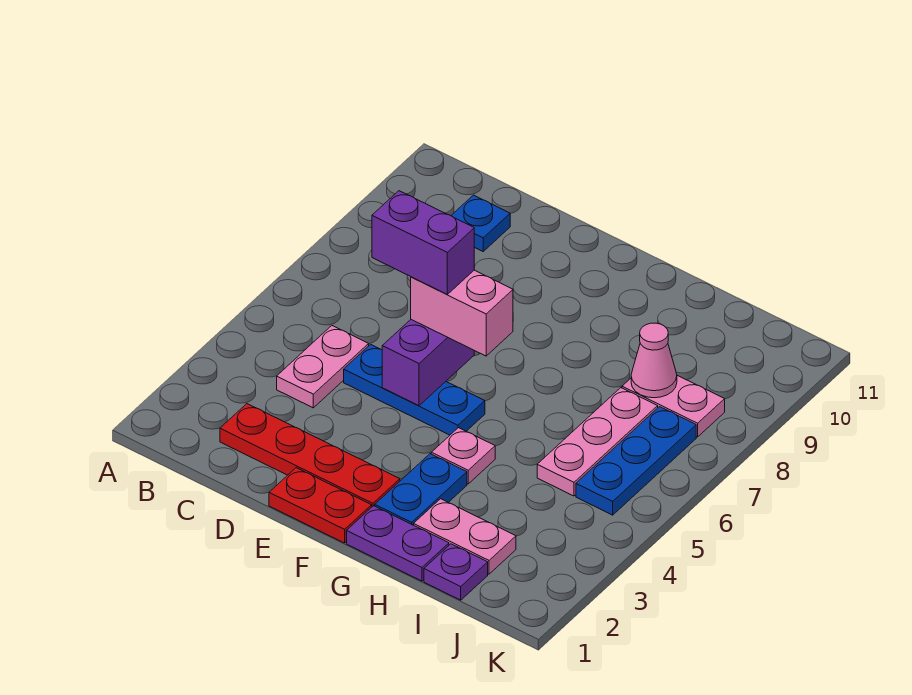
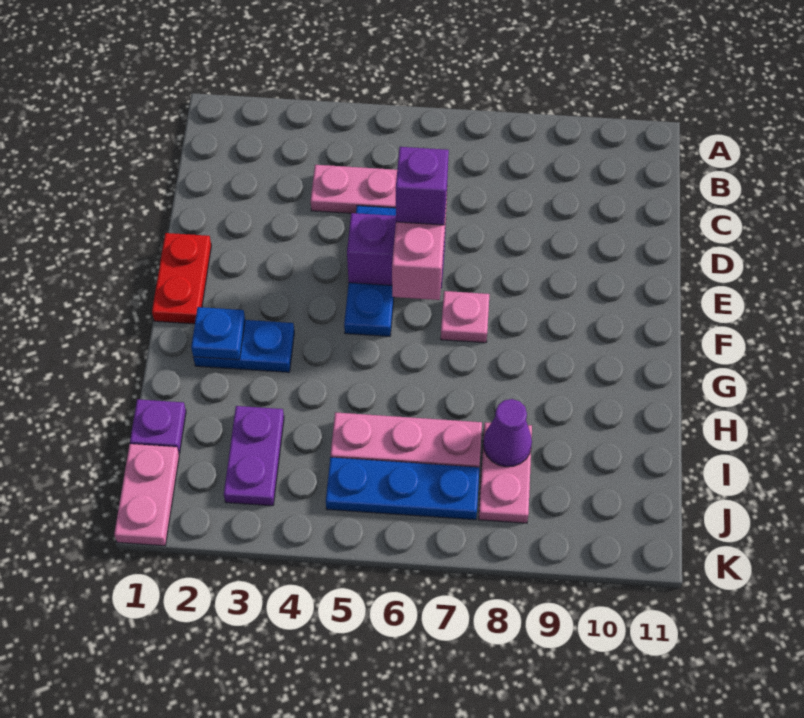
red plate C2:F2 level 1 -> none
blue plate C10 level 1 -> blue plate G2 level 2
purple brick D6:E6 level 4 -> purple brick E6 level 4
purple plate G1:H1 level 1 -> purple plate I3:J3 level 1
pink plate G4 level 1 -> pink plate F7 level 1
pink plate H2:I2 level 1 -> pink plate J1:K1 level 1
pink cone I8 level 2 -> purple cone I8 level 2

